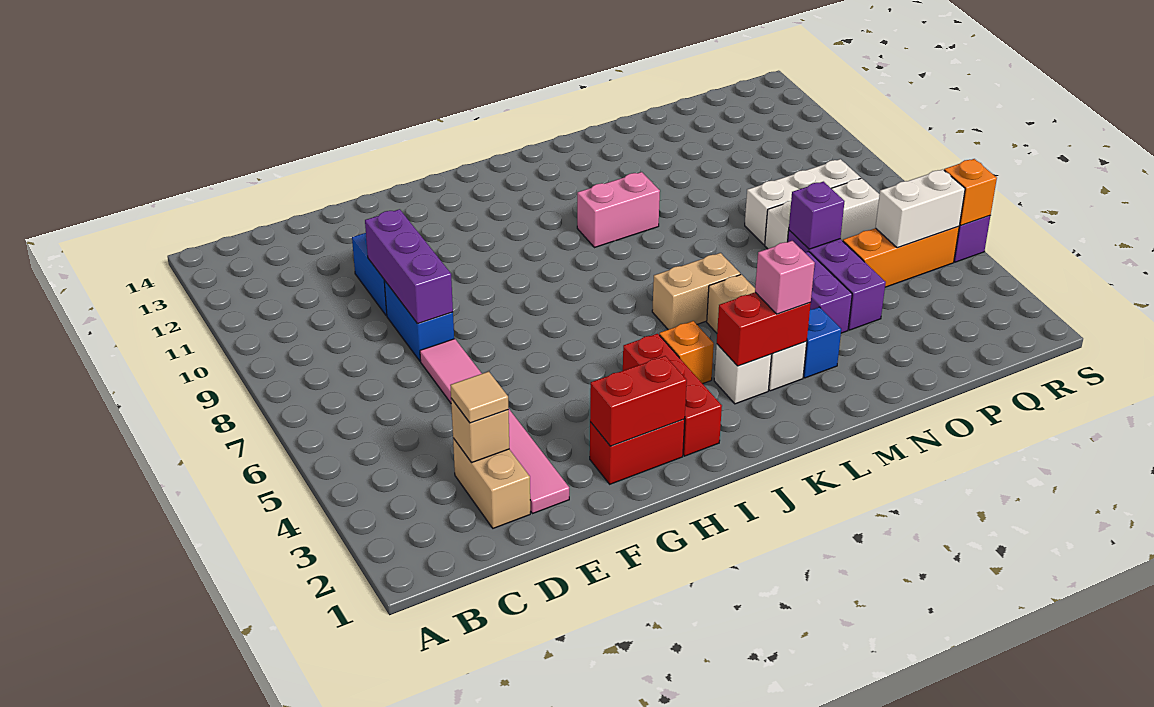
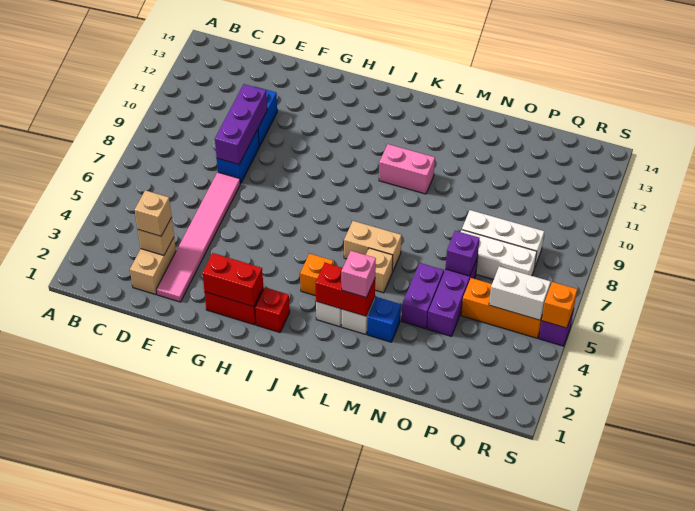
tan tile D3 level 3 -> tan brick D3 level 3
red brick I2:I4 level 1 -> red brick I2 level 1

